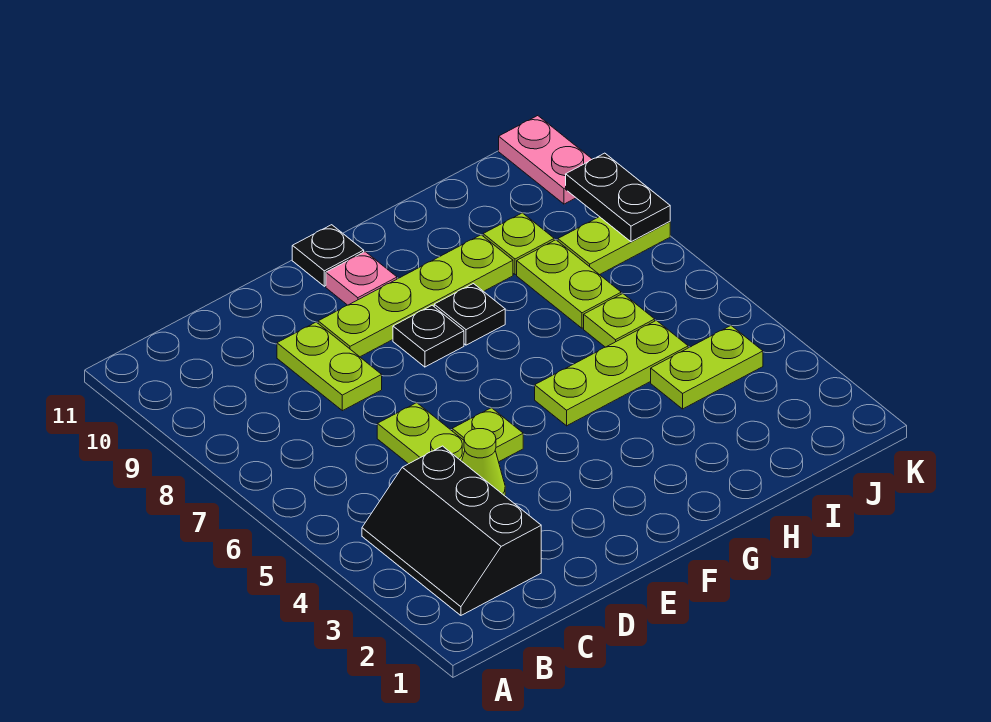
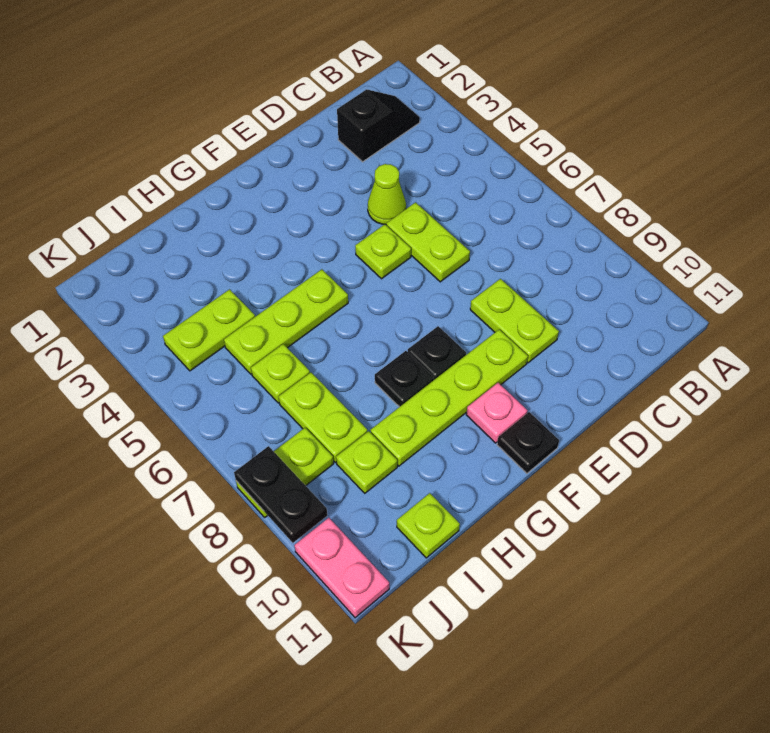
black slope B2:C4 level 1 top C -> black slope B2:C2 level 1 top C
none -> lime plate I11 level 1

